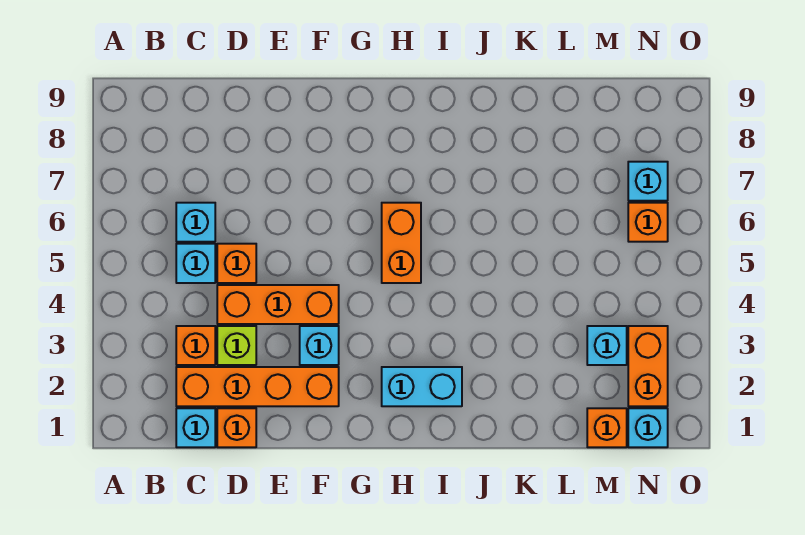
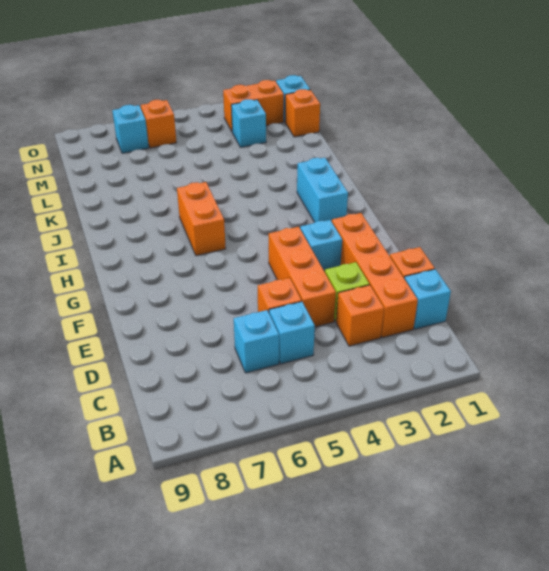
orange brick H5:H6 level 1 -> orange brick H6:I6 level 1

